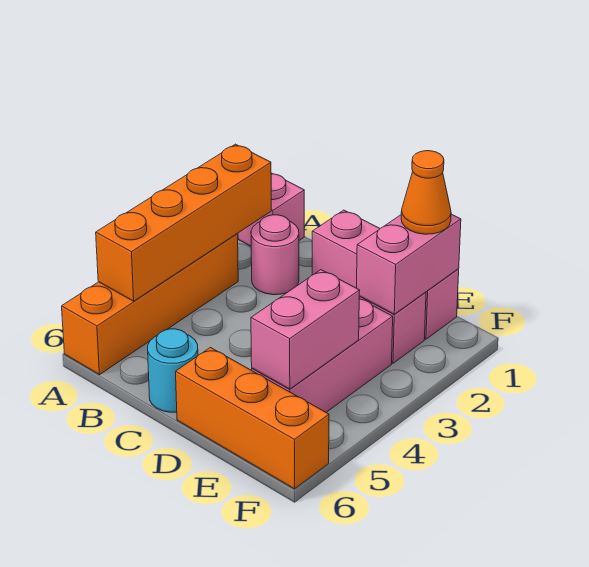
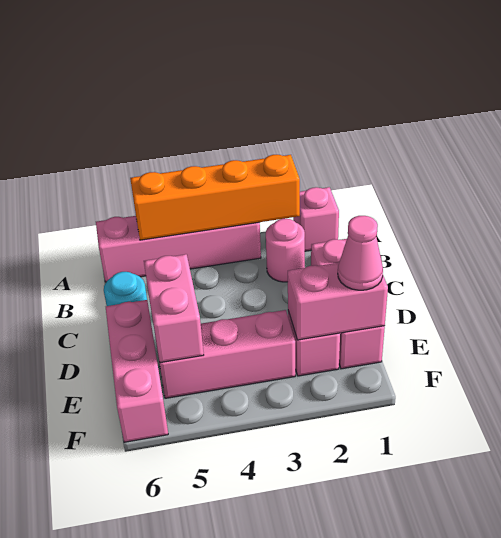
orange brick A3:A6 level 1 -> pink brick A3:A6 level 1
orange brick D6:F6 level 1 -> pink brick D6:F6 level 1
orange cone E1 level 3 -> pink cone E1 level 3
pink brick E4:E5 level 2 -> pink brick D5:E5 level 2

